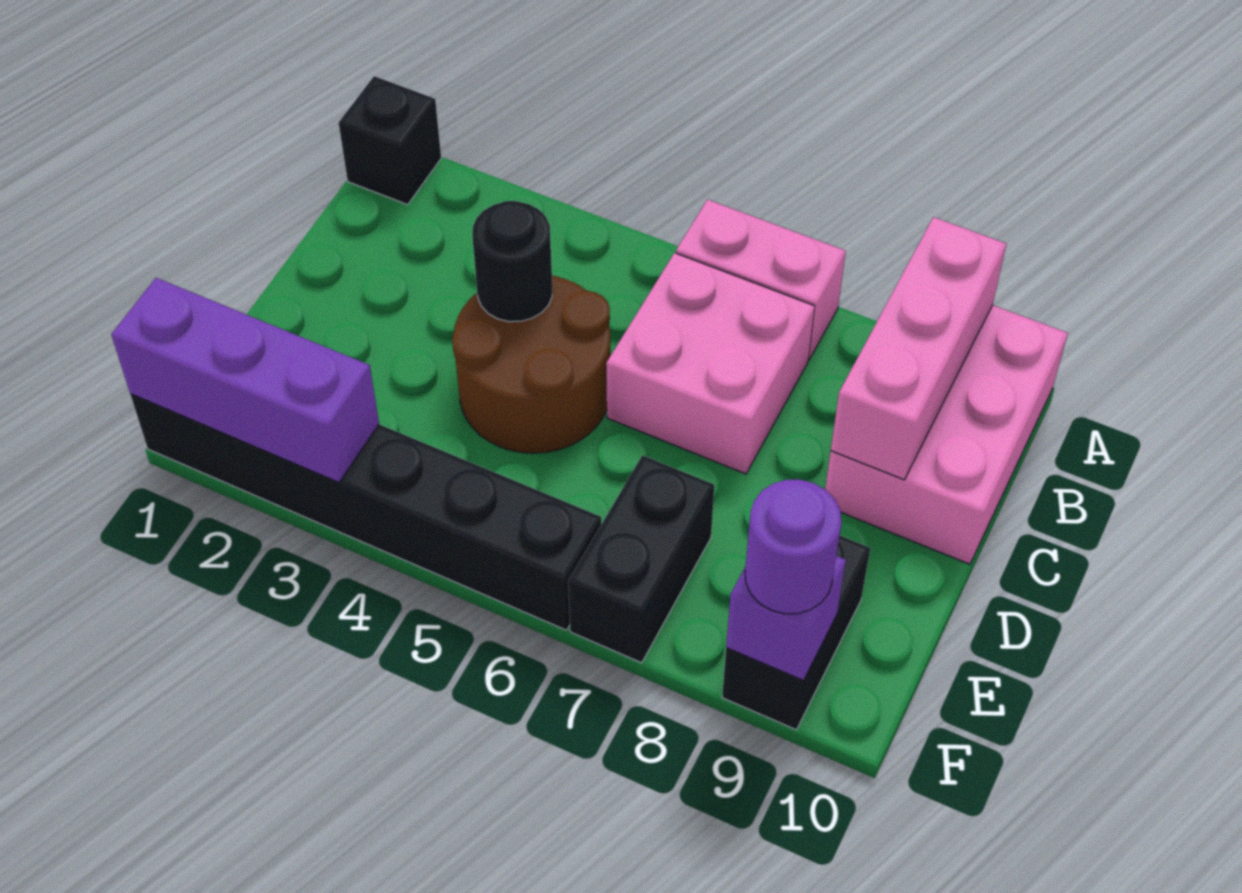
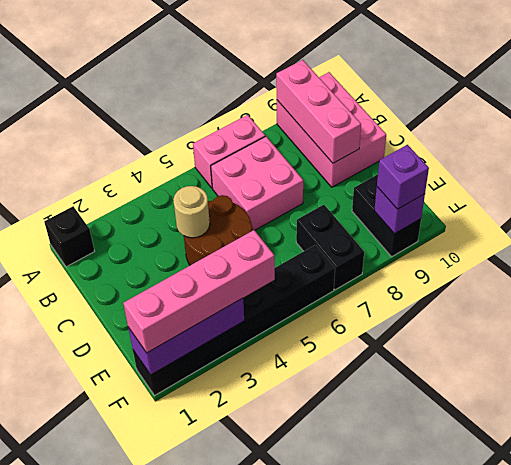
black round brick C4 level 2 -> tan round brick C4 level 2
none -> pink brick F1:F4 level 3
purple round brick F9 level 3 -> purple brick F9 level 3

